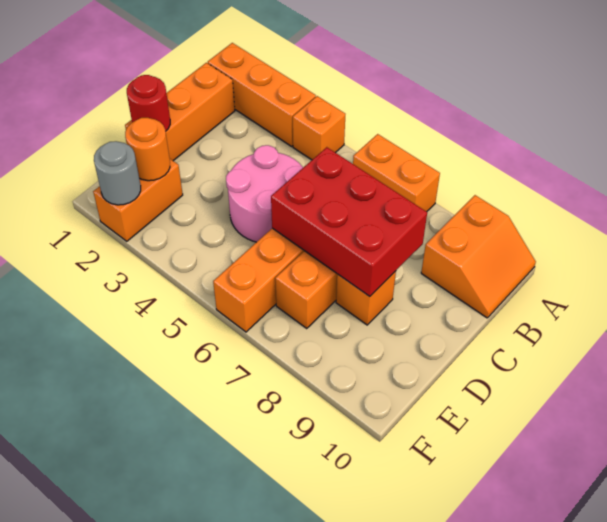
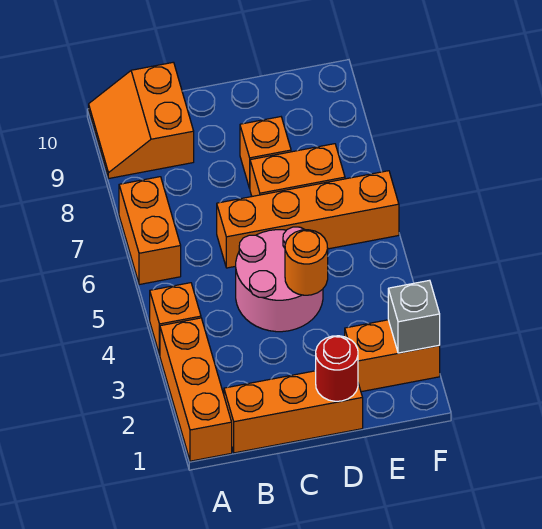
orange slope A9:B10 level 1 top 9 -> orange slope A9:B10 level 1 top B
red brick C6:D8 level 2 -> none
orange round brick E2 level 2 -> orange round brick D4 level 2
grey round brick F2 level 2 -> grey brick F2 level 2

